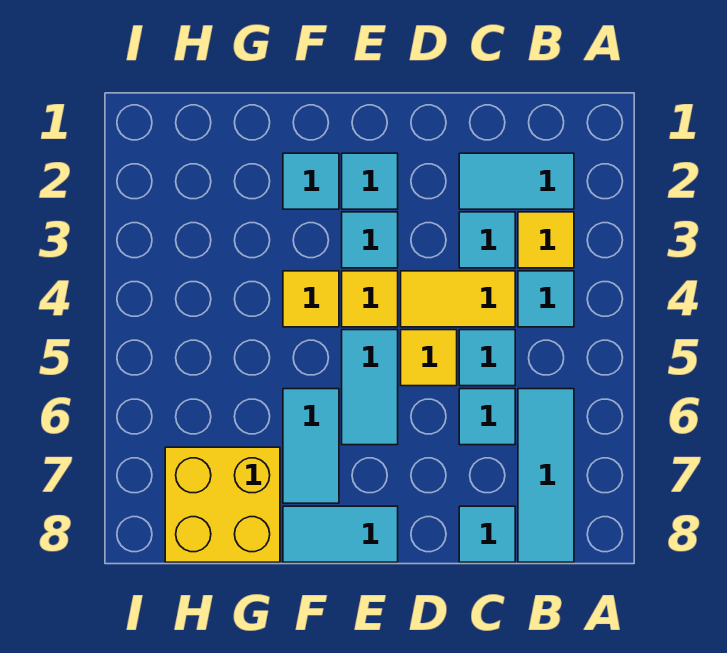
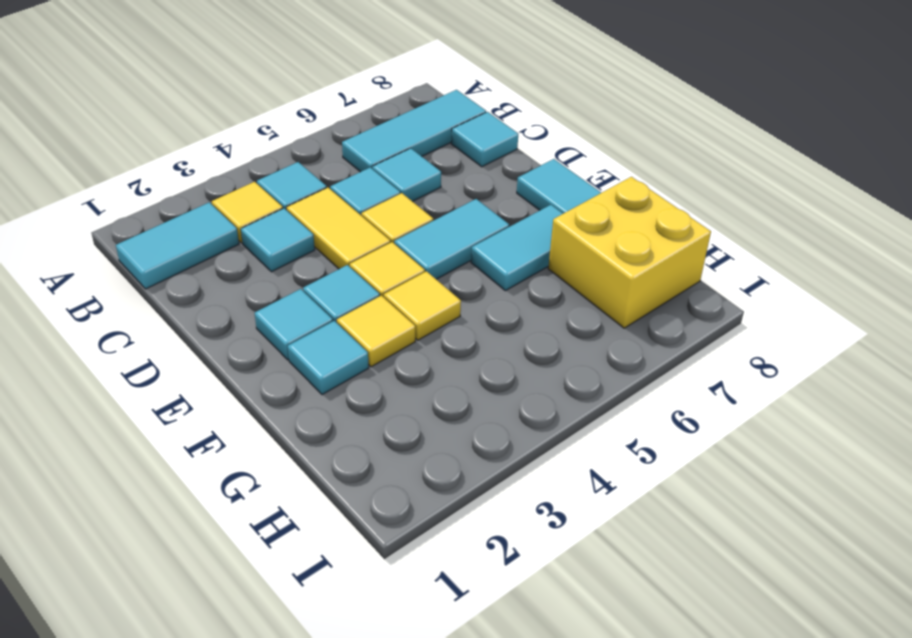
cyan tile B2:C2 level 1 -> cyan tile B1:B2 level 1
none -> yellow tile F3 level 1

